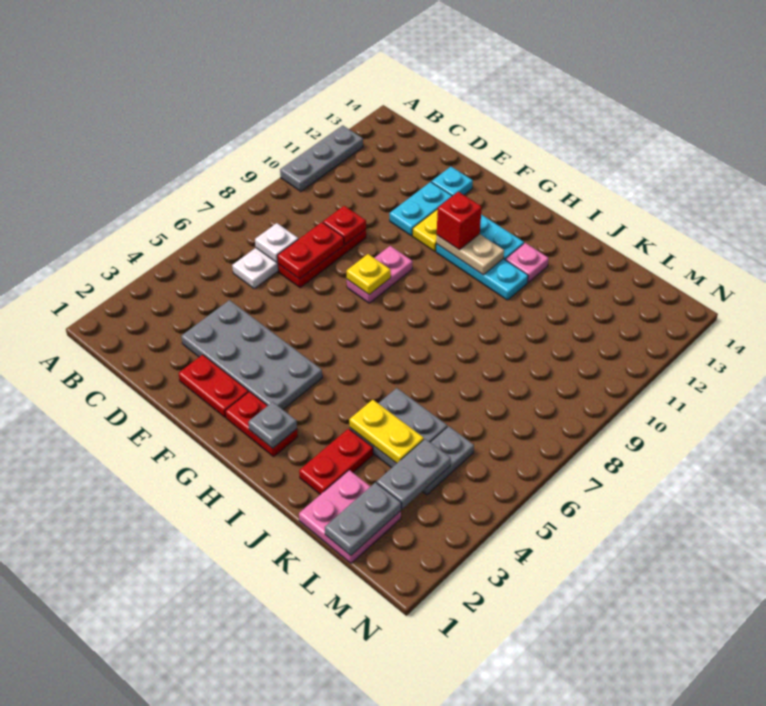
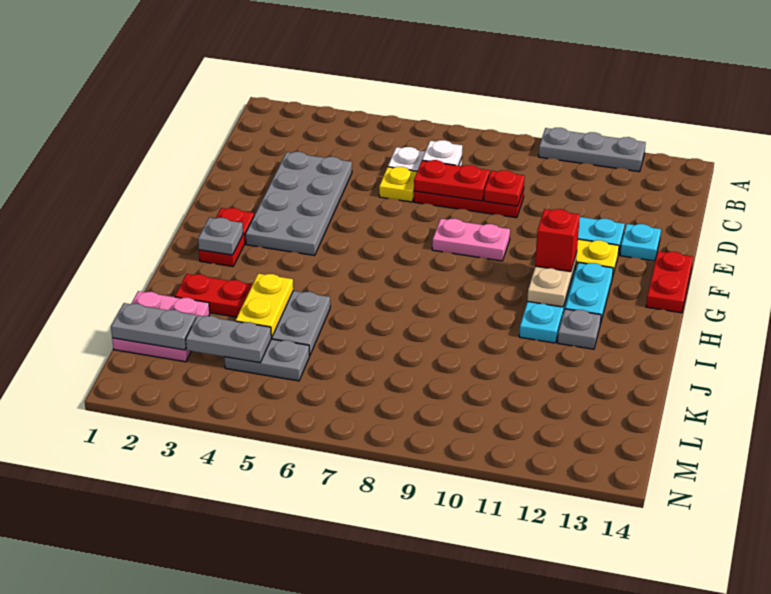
red plate E2:F2 level 1 -> red plate F14:G14 level 1
yellow plate F8 level 2 -> yellow plate D6 level 1
pink plate I12 level 1 -> grey plate I12 level 1

